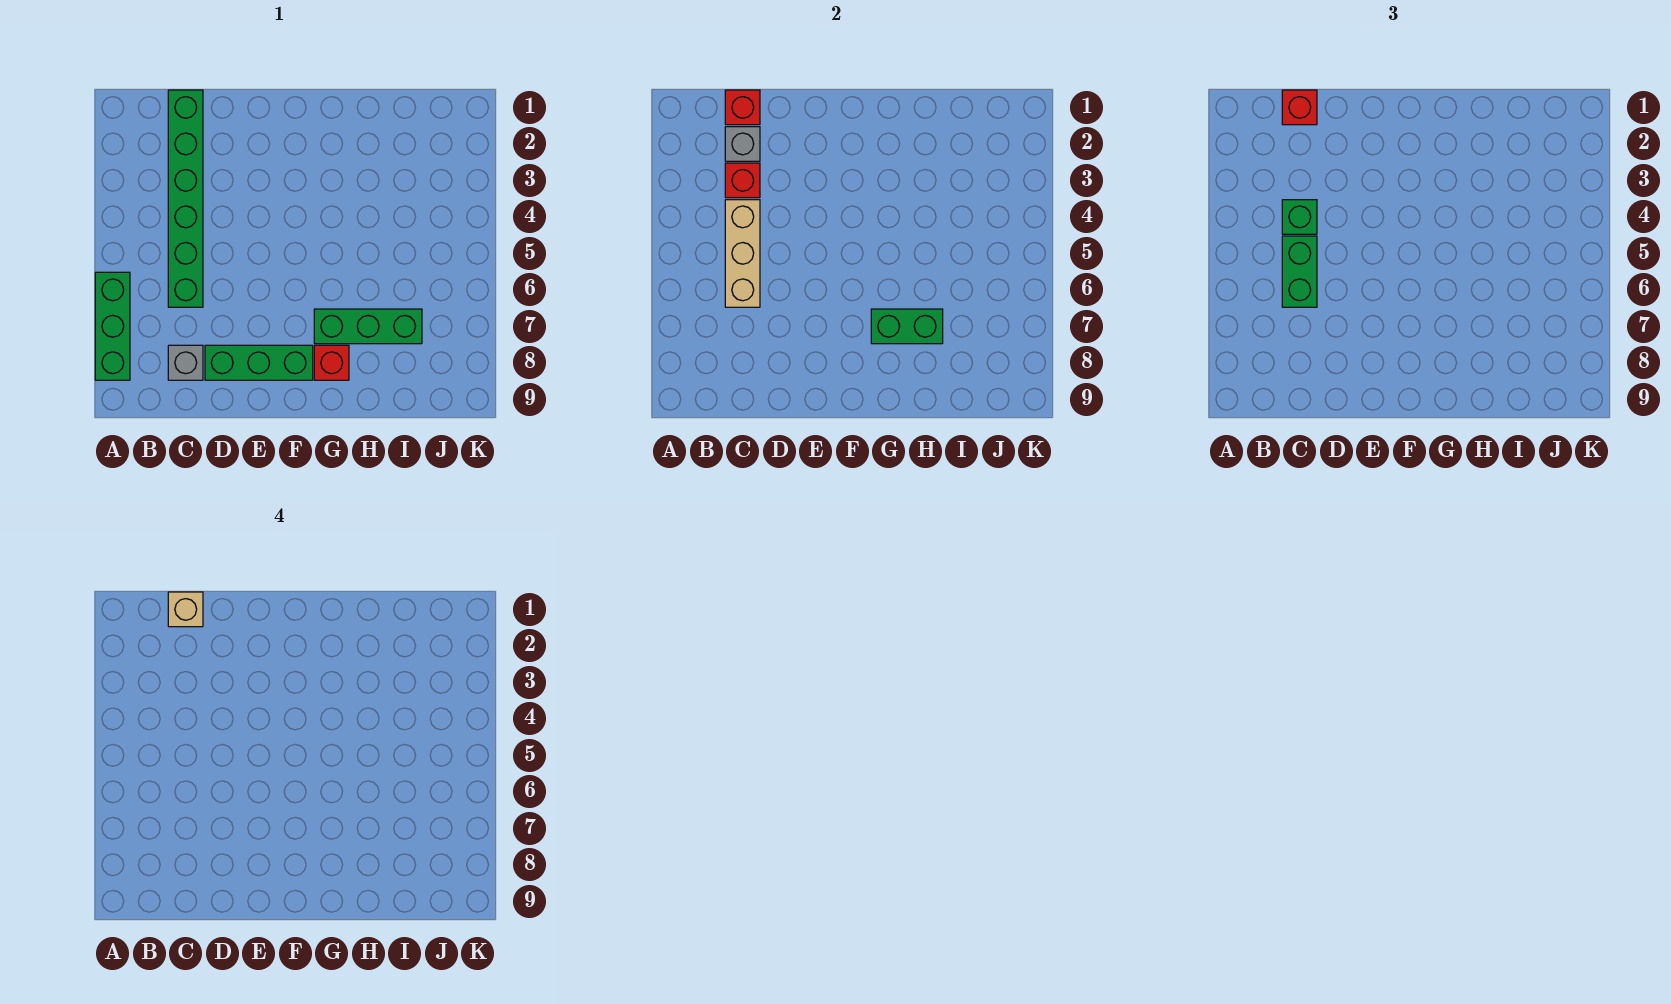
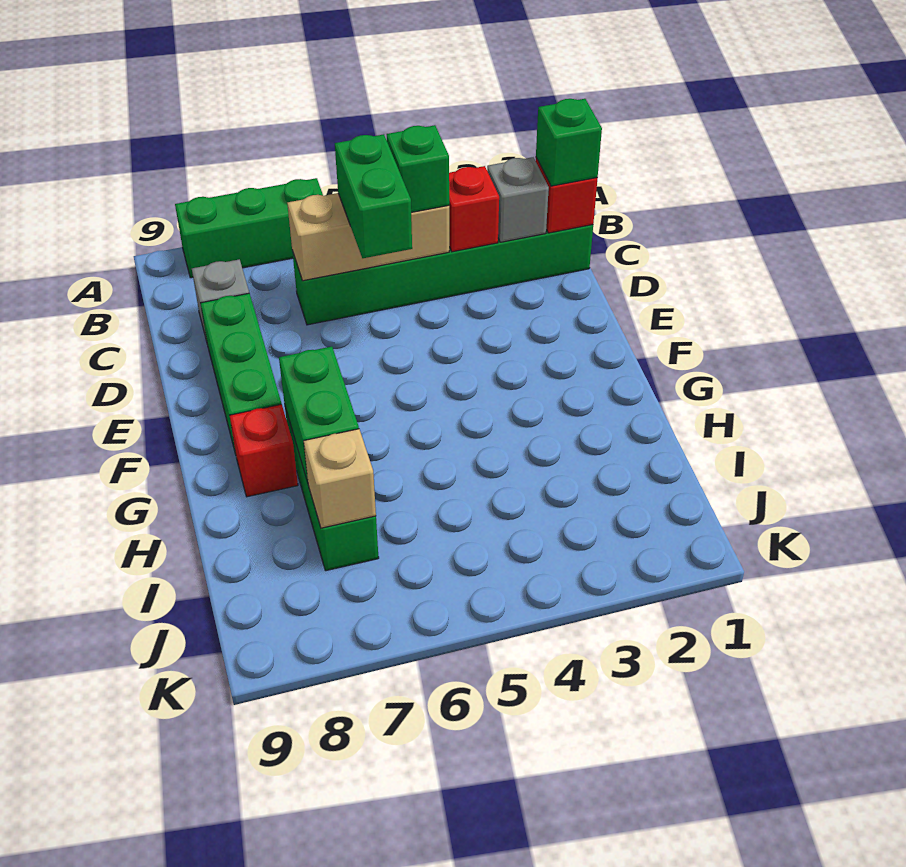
red brick C1 level 3 -> green brick C1 level 3
tan brick C1 level 4 -> tan brick I7 level 2
green brick C5:C6 level 3 -> green brick C5:D5 level 3

